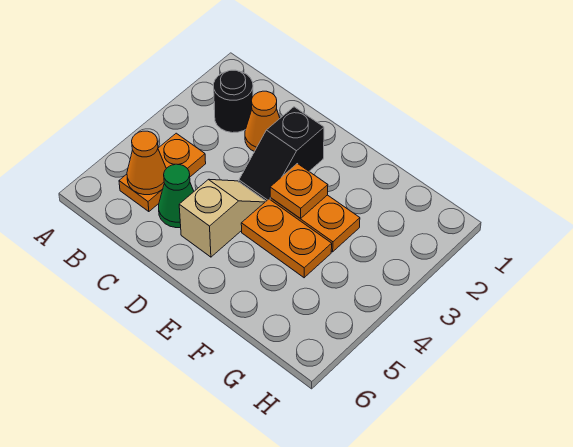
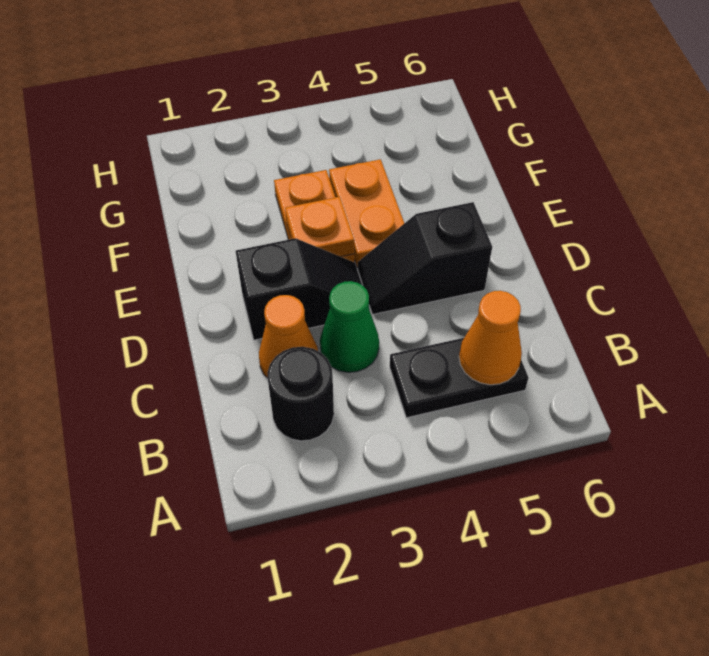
orange plate B4:B5 level 1 -> black plate B4:B5 level 1
green cone C5 level 1 -> green cone C3 level 1
tan slope D4:D5 level 1 top 5 -> black slope D4:D5 level 1 top 5

